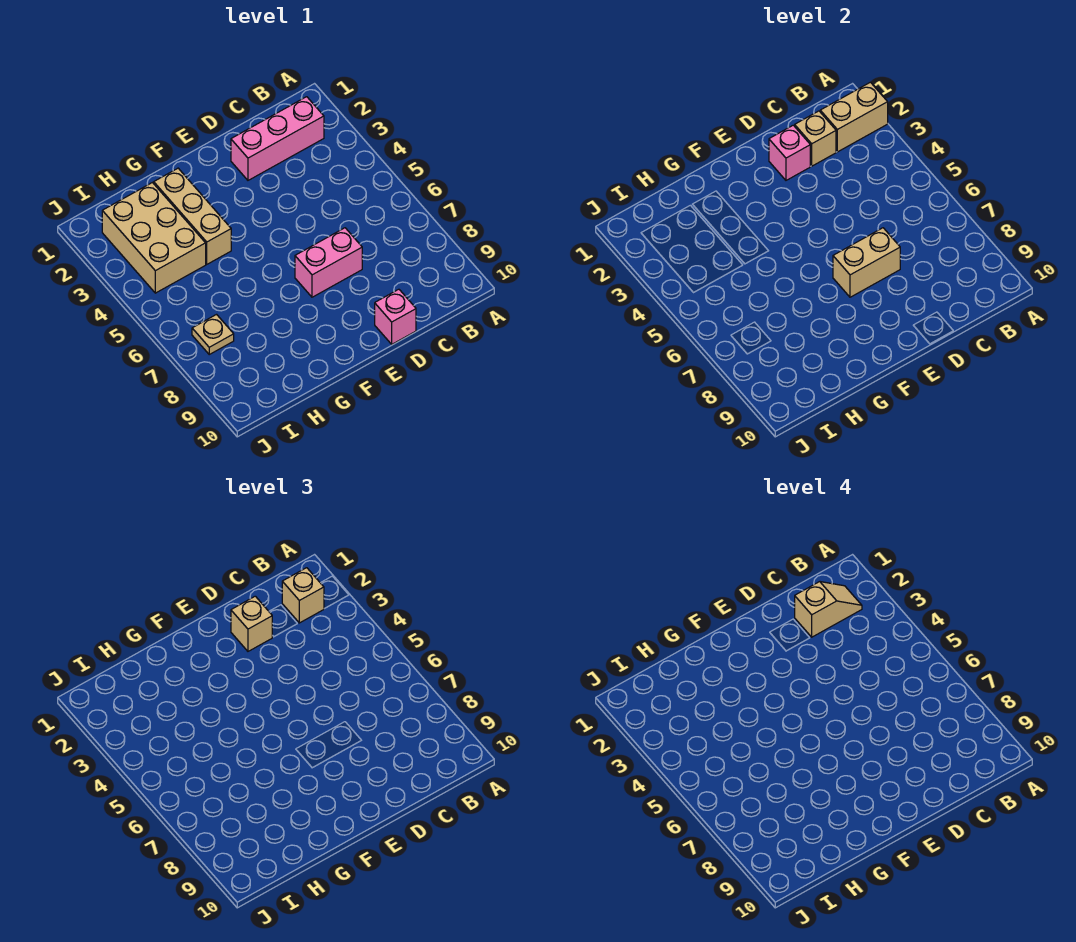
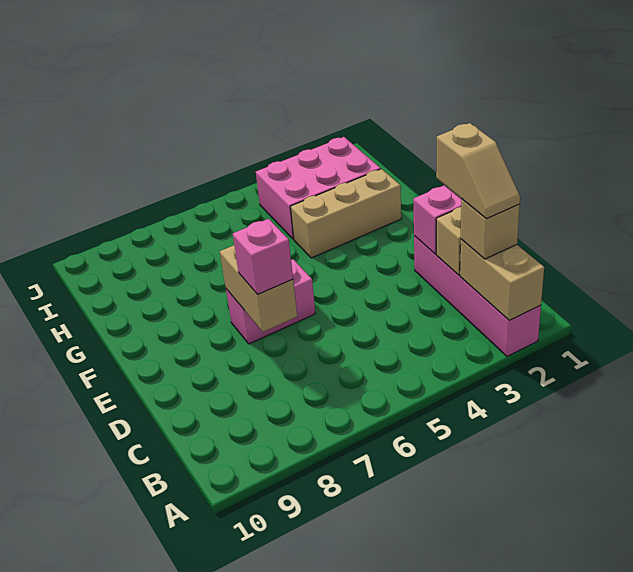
pink brick B2:D2 level 1 -> pink brick A2:D2 level 1
tan brick D2 level 3 -> none
pink brick D7:E7 level 1 -> pink brick E6:E7 level 1
pink brick D10 level 1 -> pink brick D7 level 3
tan brick H2:I4 level 1 -> pink brick H2:I4 level 1
tan plate I7 level 1 -> none

